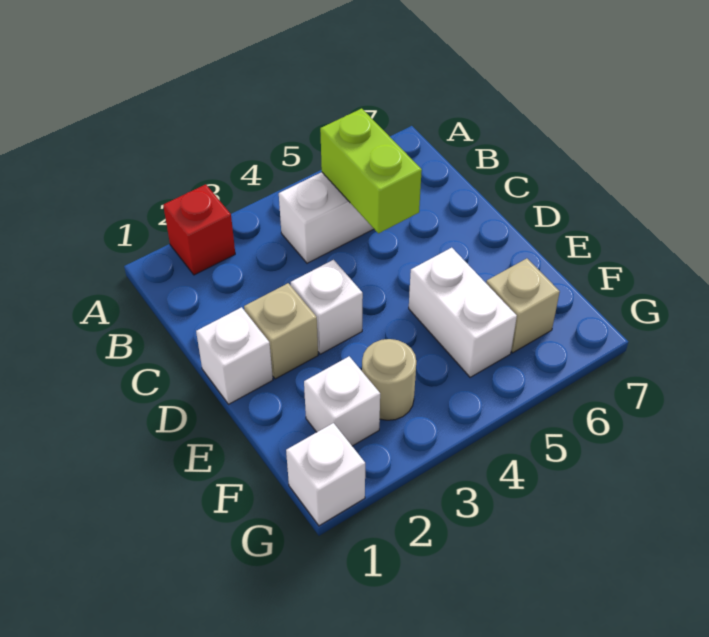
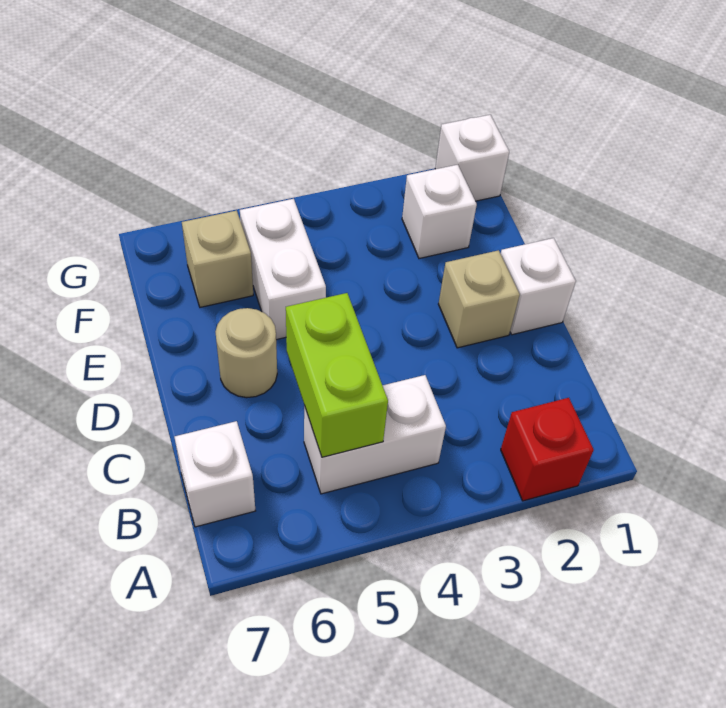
white brick D3 level 1 -> white brick B7 level 1
tan round brick F3 level 1 -> tan round brick D6 level 1

